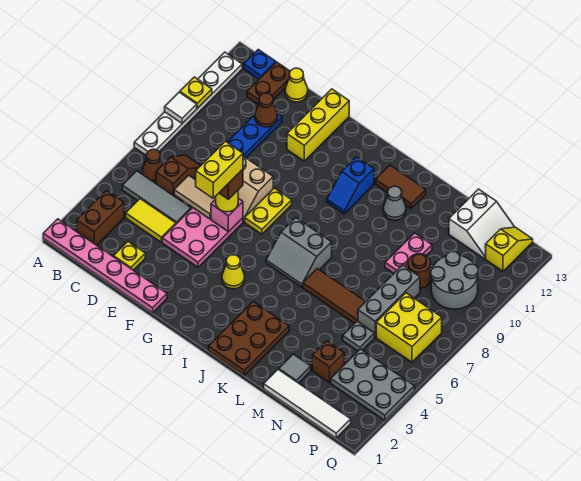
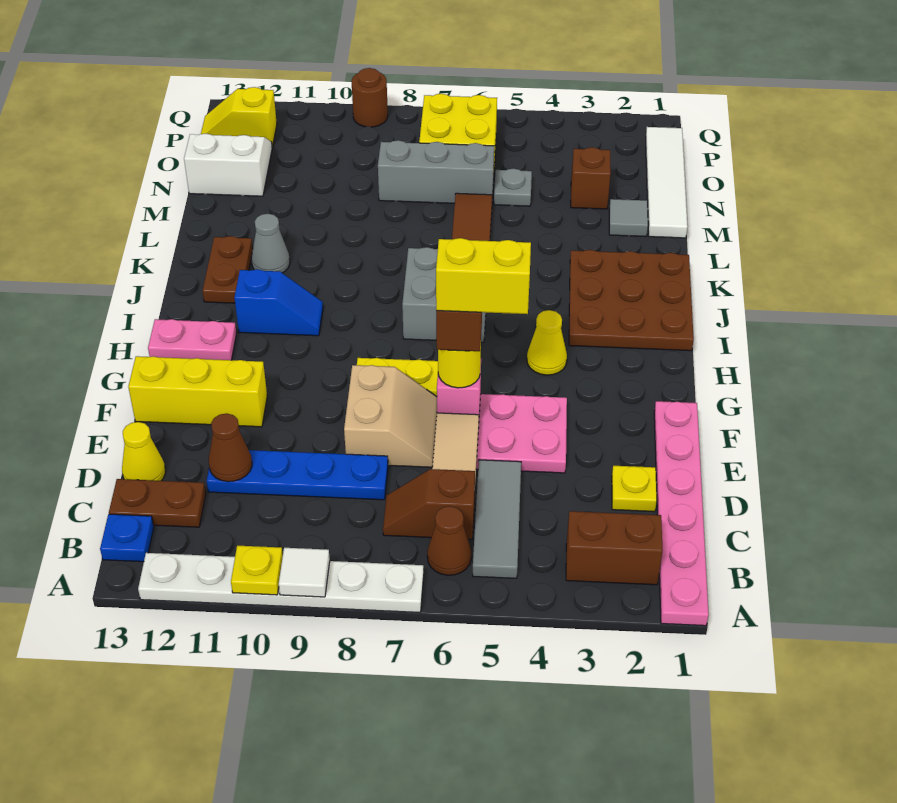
yellow tile C4:D4 level 1 -> none
brown plate J1:K3 level 1 -> brown plate I1:K3 level 1
brown tile J12:K12 level 1 -> brown plate J12:K12 level 1
pink plate M9:M10 level 1 -> pink plate H12:H13 level 1
brown round brick N9 level 1 -> brown round brick Q9 level 1
grey plate O3:Q4 level 1 -> none
grey round brick O9:P10 level 1 -> none

